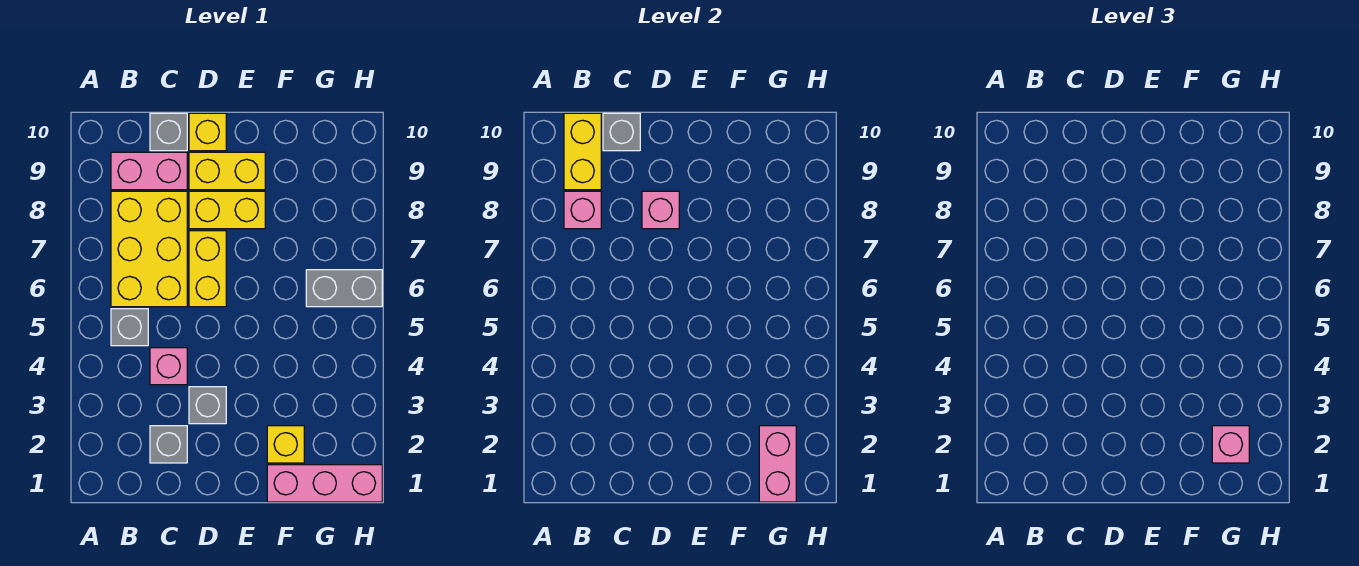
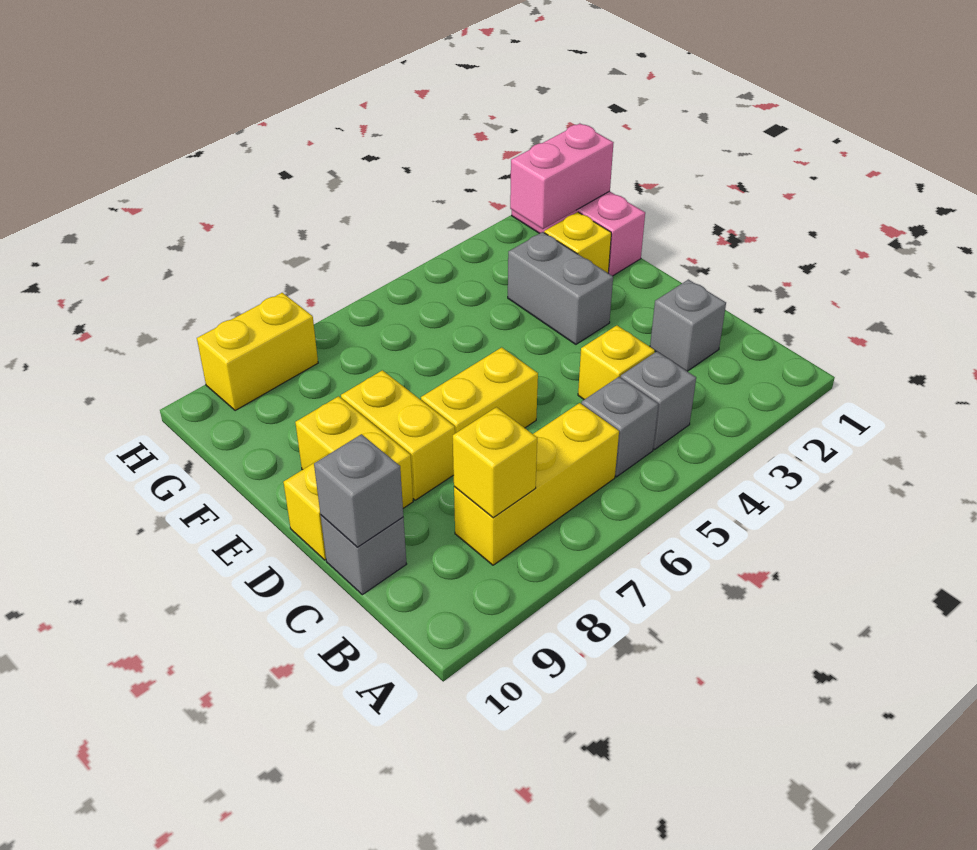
yellow brick B6:C8 level 1 -> yellow brick B6:B8 level 1
pink brick B8 level 2 -> yellow brick B8 level 2
pink brick B9:C9 level 1 -> none
yellow brick B9:B10 level 2 -> yellow brick H8:H9 level 1
pink brick C4 level 1 -> yellow brick C4 level 1
grey brick D3 level 1 -> grey brick B4 level 1
pink brick D8 level 2 -> none
pink brick G2 level 3 -> none
grey brick G6:H6 level 1 -> grey brick E3:F3 level 1

